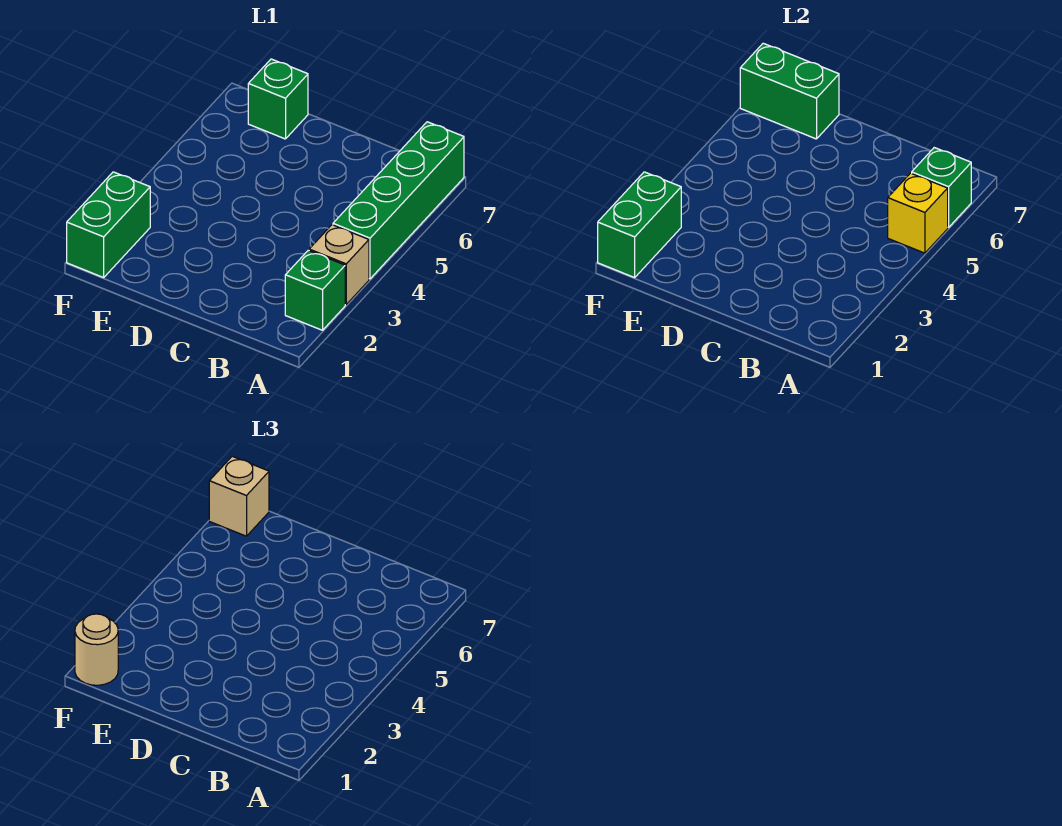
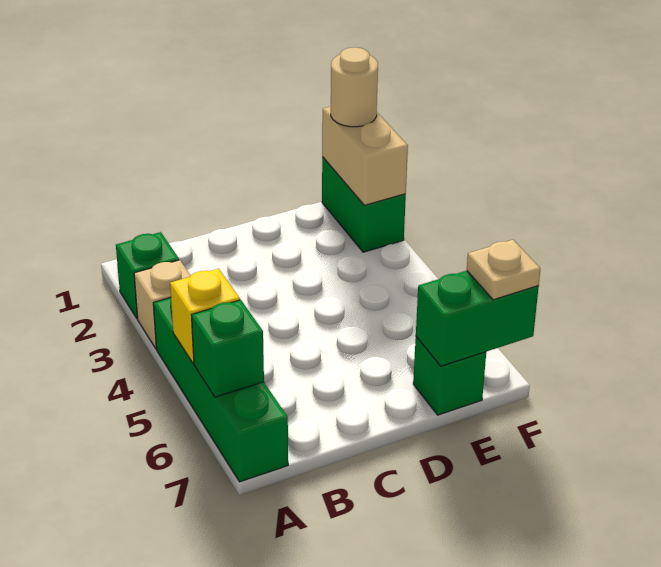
green brick F1:F2 level 2 -> tan brick F1:F2 level 2
tan brick F7 level 3 -> tan plate F7 level 3

